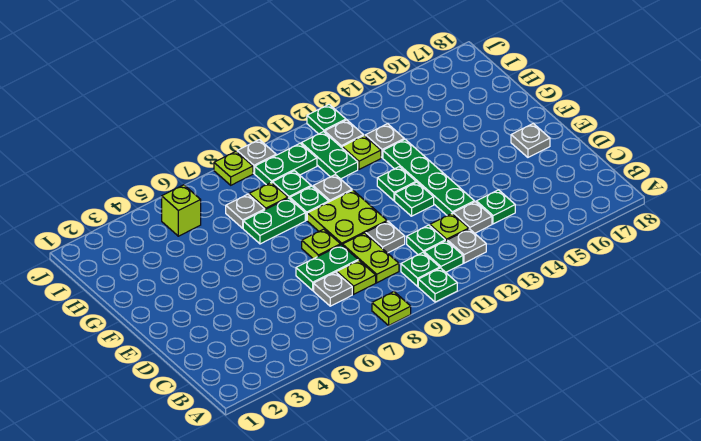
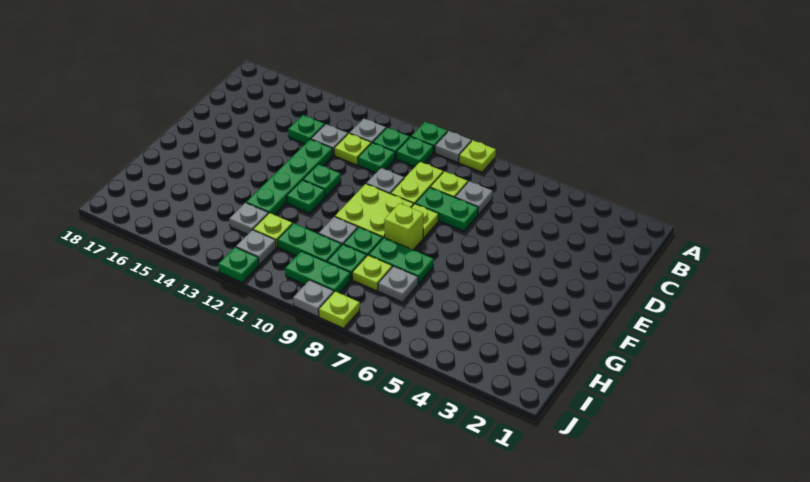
grey plate E17 level 1 -> grey plate A9 level 1
green plate H11:I11 level 1 -> green plate H10:H11 level 1
lime brick I5 level 1 -> lime brick F8 level 1

